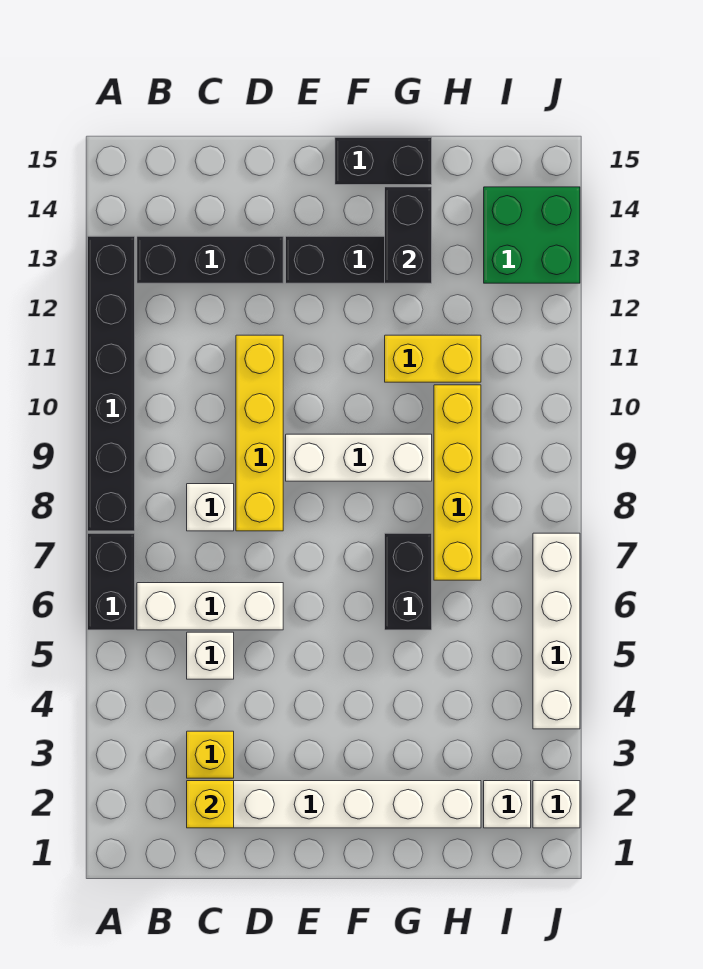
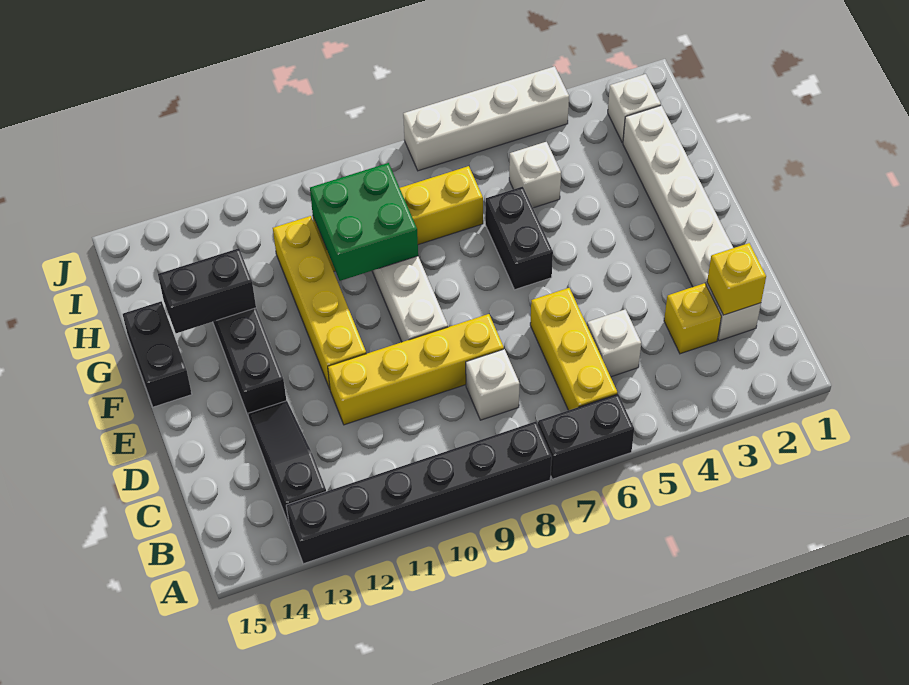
white brick B6:D6 level 1 -> yellow brick B6:D6 level 1
black brick B13:D13 level 1 -> black slope B13:D13 level 1 top B
black brick G6:G7 level 1 -> black brick F6:G6 level 1
yellow brick G11:H11 level 1 -> yellow brick E11:H11 level 1
green brick I13:J14 level 1 -> green brick G9:H10 level 2
white brick J2 level 1 -> white brick H5 level 1

